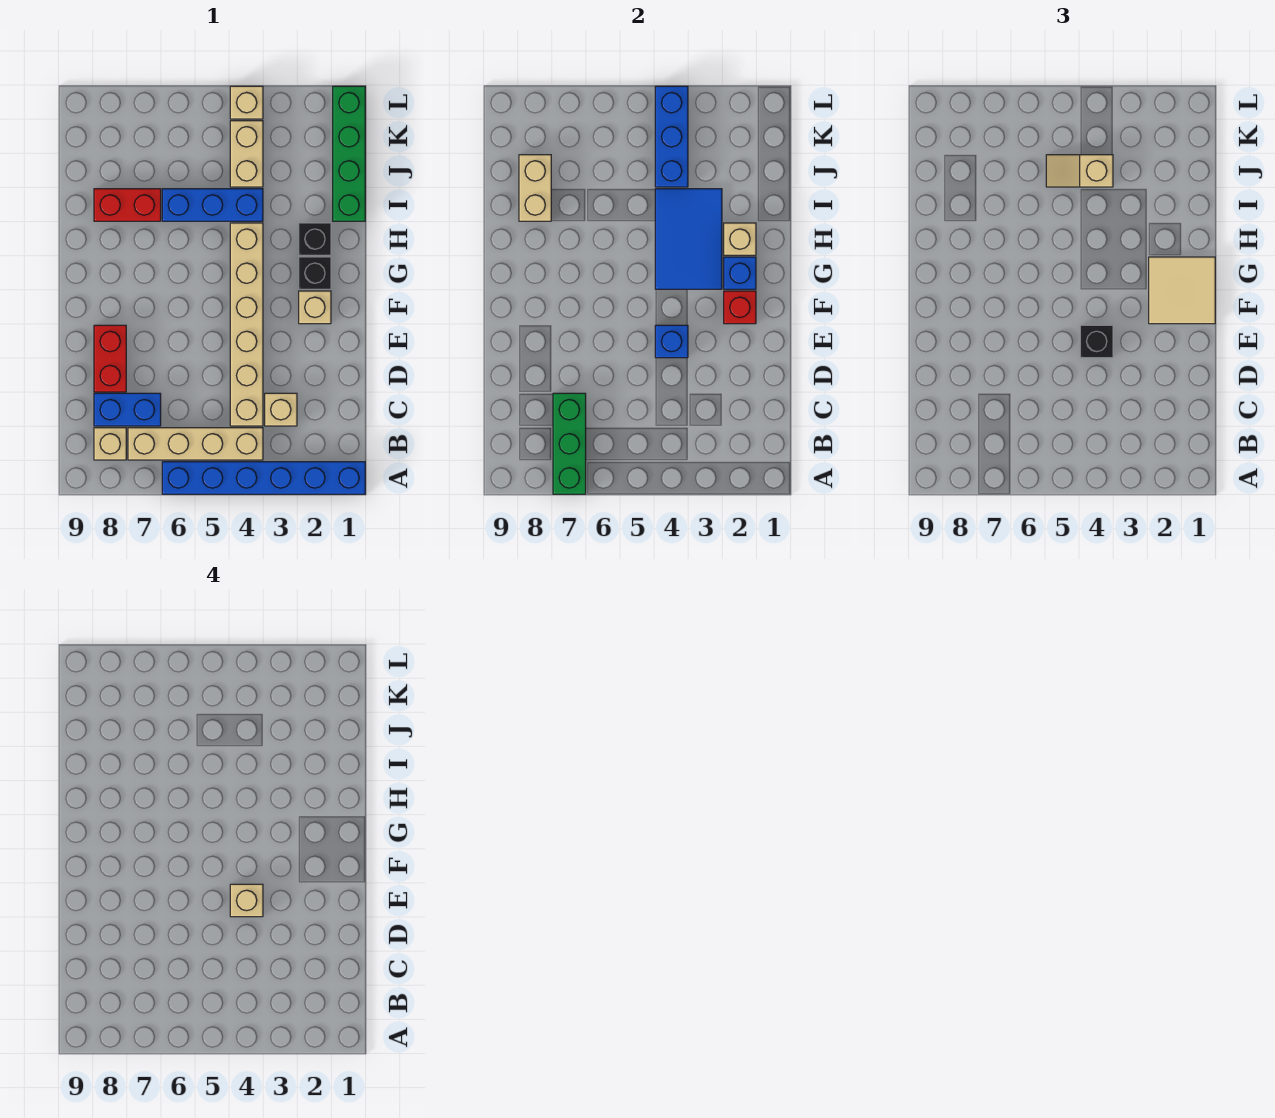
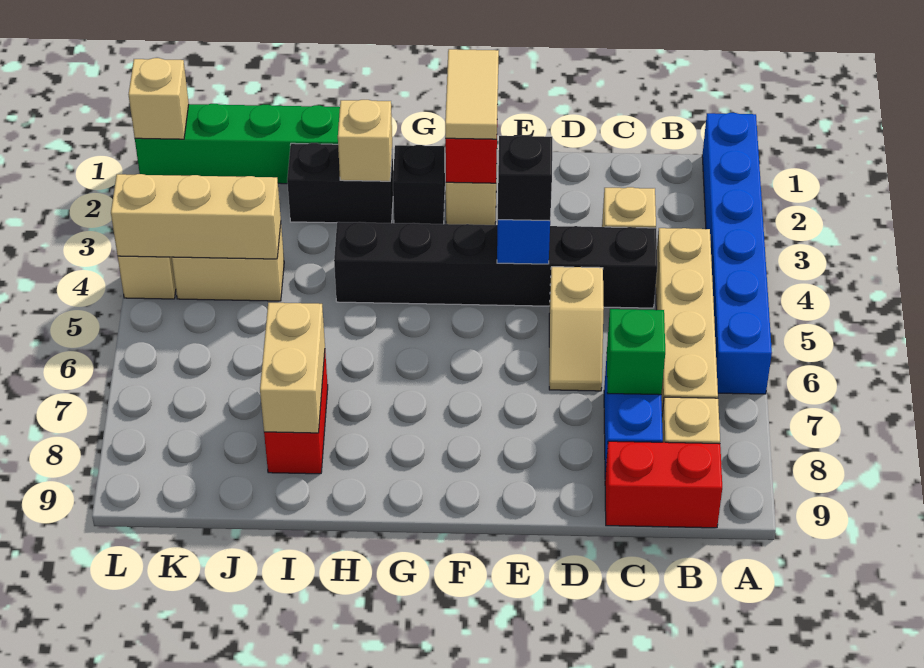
green brick A7:C7 level 2 -> green brick C7 level 2
tan brick C4:H4 level 1 -> black brick C4:H4 level 1
red brick D8:E8 level 1 -> red brick B9:C9 level 1
tan brick E4 level 4 -> tan brick L1 level 2
tan tile F1:G2 level 3 -> tan tile F1:F2 level 3
blue brick G2 level 2 -> none
blue tile G3:I4 level 2 -> none
black brick H2 level 1 -> black brick H2:I2 level 1
blue brick I4:I6 level 1 -> none
tan brick I8:J8 level 2 -> tan brick I7:I8 level 2
blue brick J4:L4 level 2 -> tan brick J4:L4 level 2
tan slope J4:J5 level 3 top 4 -> tan slope D5:D6 level 1 top 5

